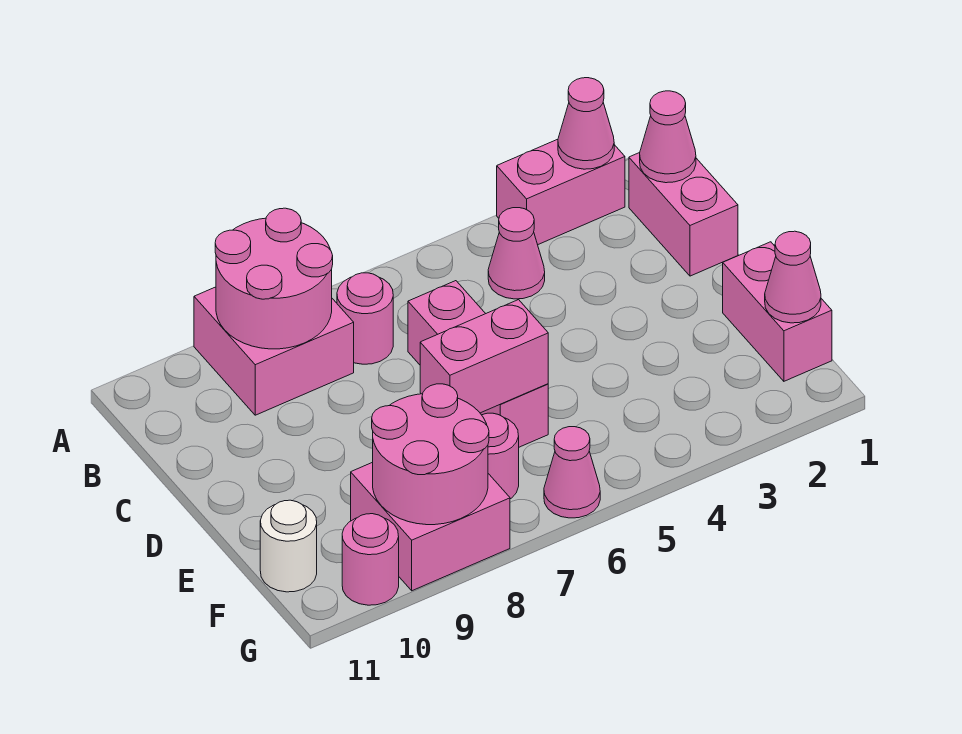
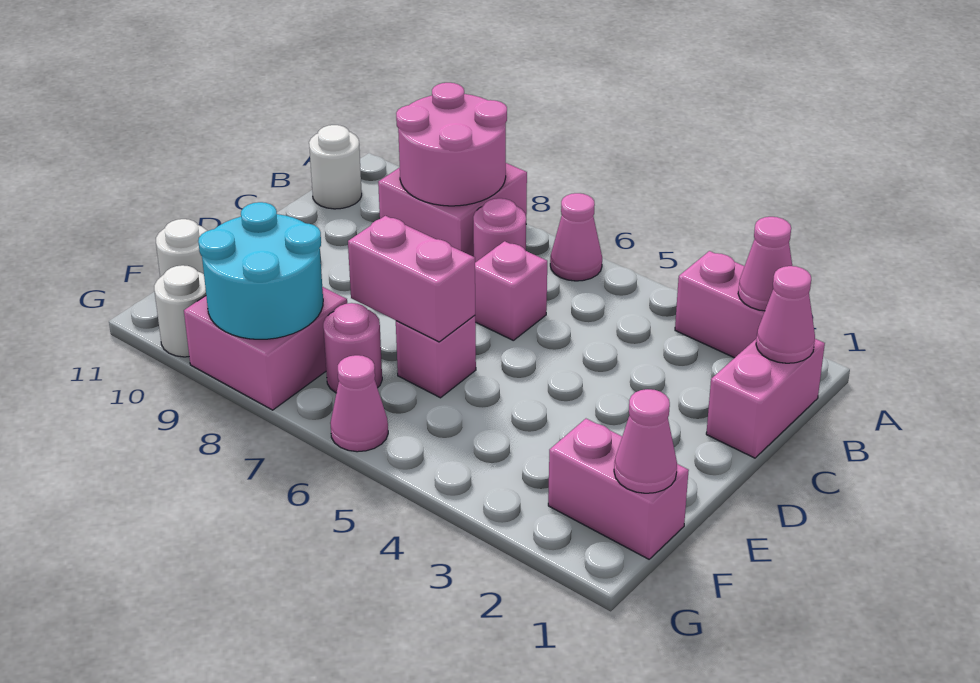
pink cone B4 level 1 -> pink cone A6 level 1
none -> white round brick B11 level 1
pink brick E1:F1 level 1 -> pink brick F1:F2 level 1
pink round brick F8:G9 level 2 -> cyan round brick F8:G9 level 2
pink round brick G10 level 1 -> white round brick G10 level 1

